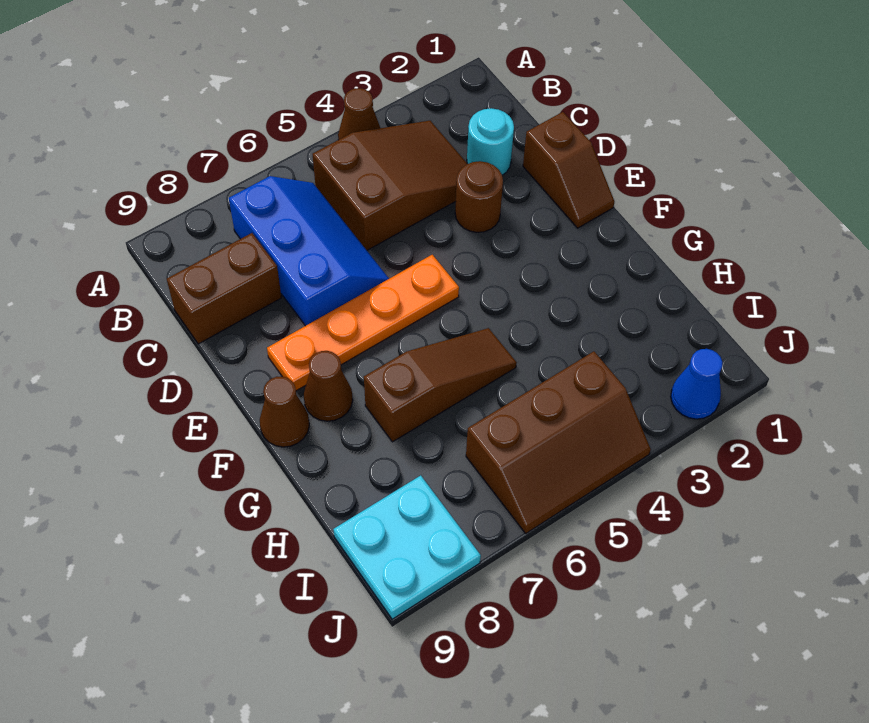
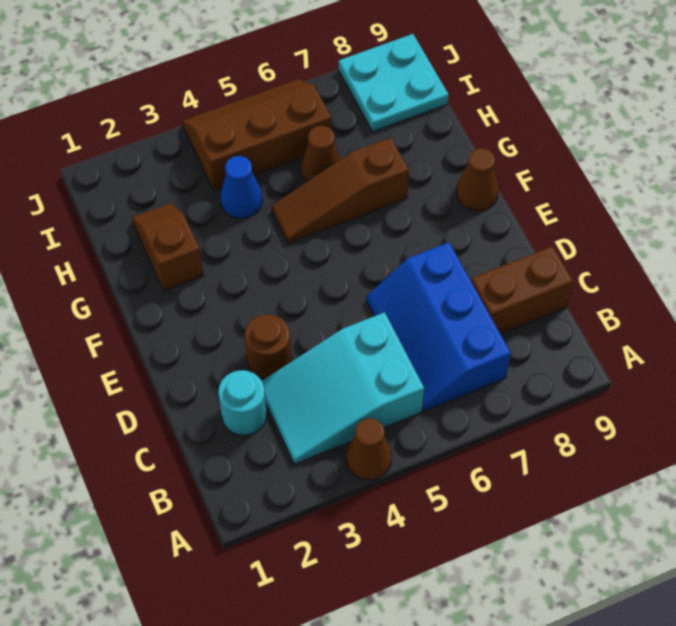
brown slope B3:C5 level 1 top 5 -> cyan slope B3:C5 level 1 top 5
brown slope D1:E1 level 1 top D -> brown slope G2:H2 level 1 top G
orange plate E5:E8 level 1 -> none
brown cone F8 level 1 -> brown cone H6 level 1
blue cone J2 level 1 -> blue cone H4 level 1

